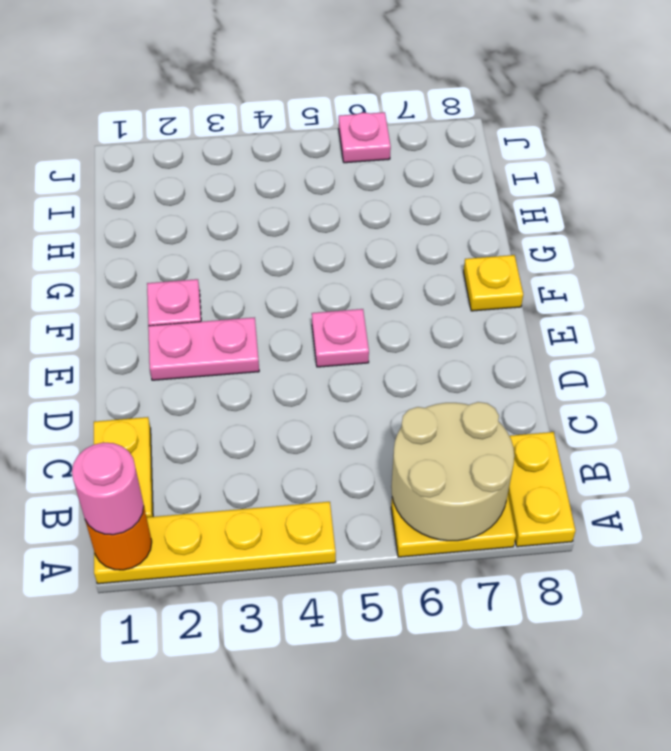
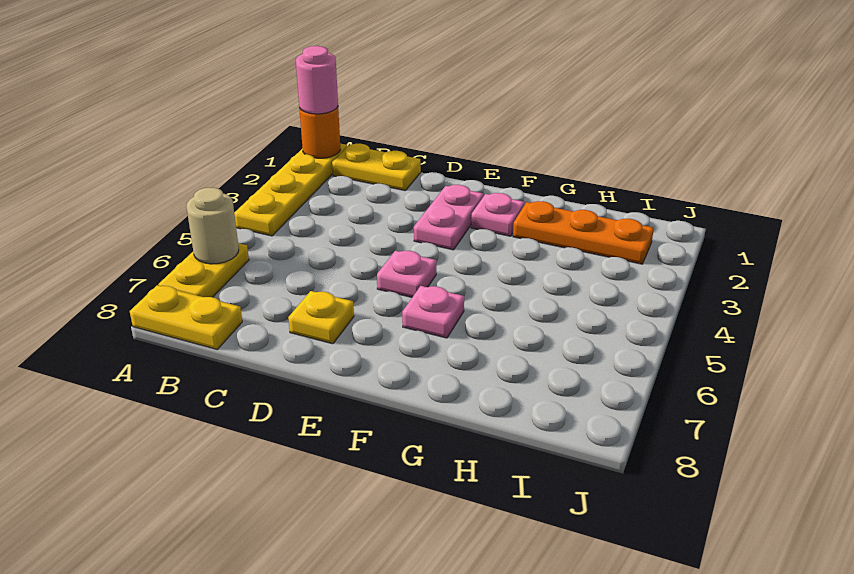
tan round brick A6:B7 level 2 -> tan round brick A6 level 2
yellow plate F8 level 1 -> yellow plate D7 level 1
none -> orange plate G2:I2 level 1
pink plate J6 level 1 -> pink plate F6 level 1

